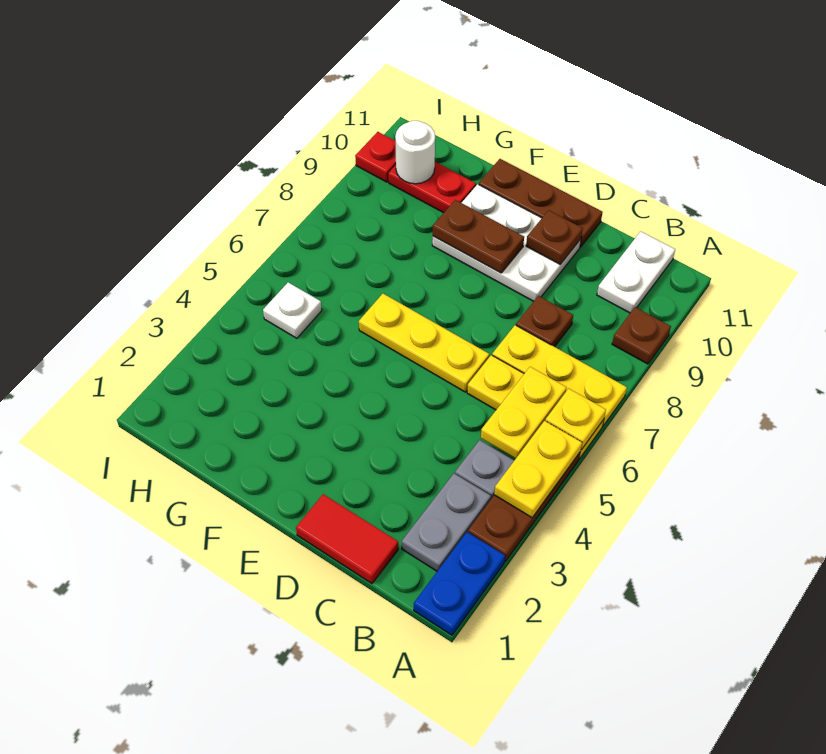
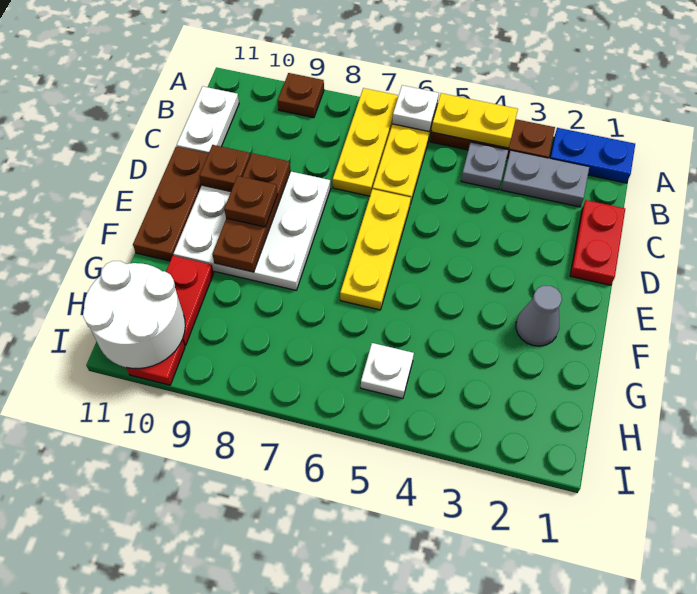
yellow plate A6 level 2 -> white plate A6 level 2
yellow plate B5:B6 level 2 -> none
white plate B10:B11 level 1 -> white plate B11:C11 level 1
red tile C1:D1 level 1 -> red plate C1:D1 level 1
brown plate C8 level 1 -> brown plate E9 level 3
white plate D9:F10 level 1 -> white plate D8:F10 level 1
brown plate E9:F9 level 2 -> brown plate D9:F9 level 2
none -> grey cone F2 level 1
white round brick H10 level 2 -> white round brick H10:I11 level 2

